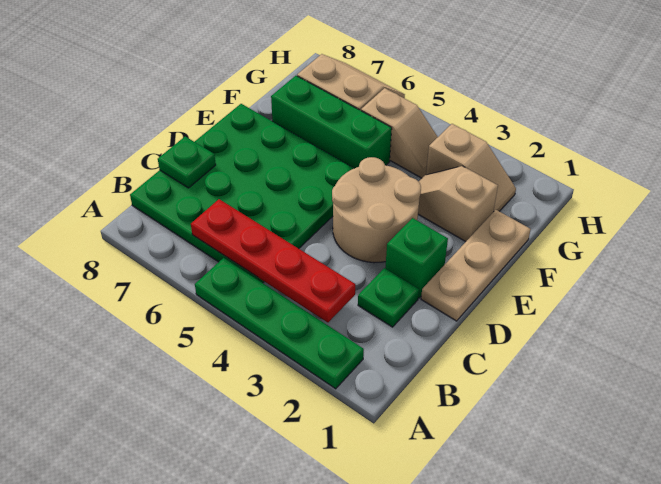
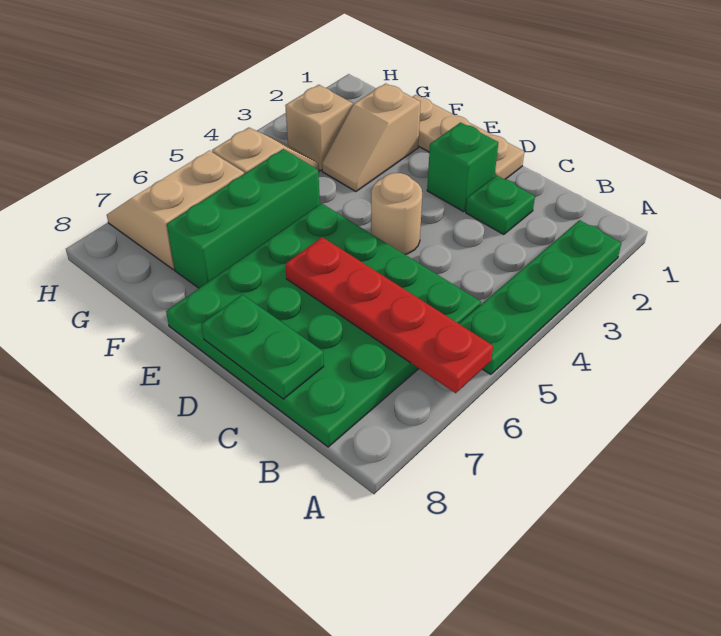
red plate B3:B6 level 2 -> red plate A6:D6 level 2
green plate C8 level 2 -> green plate C8:D8 level 2
tan round brick D3:E4 level 1 -> tan round brick D4 level 1

